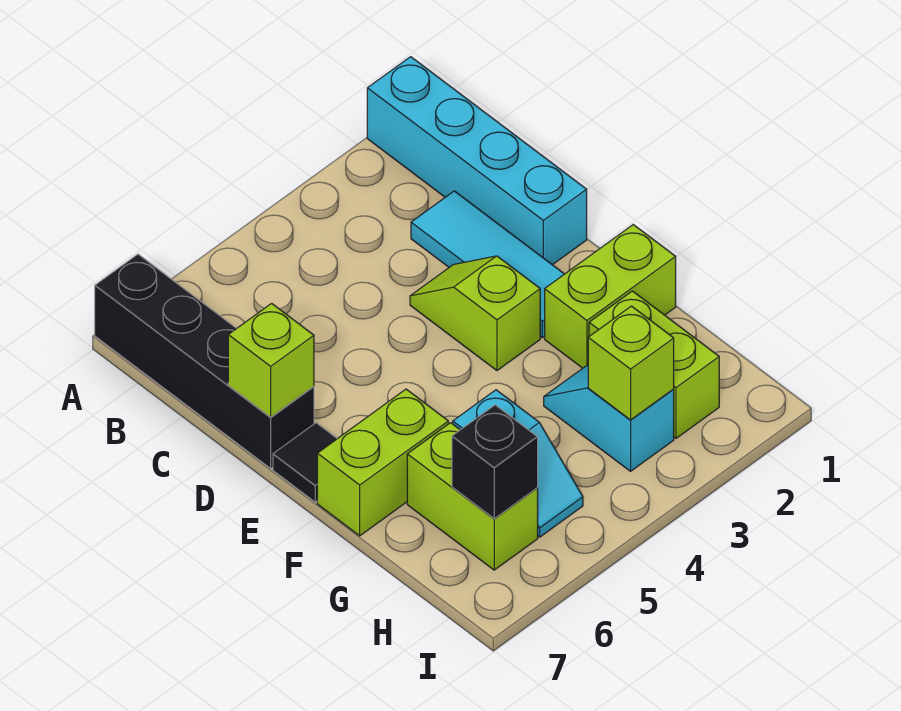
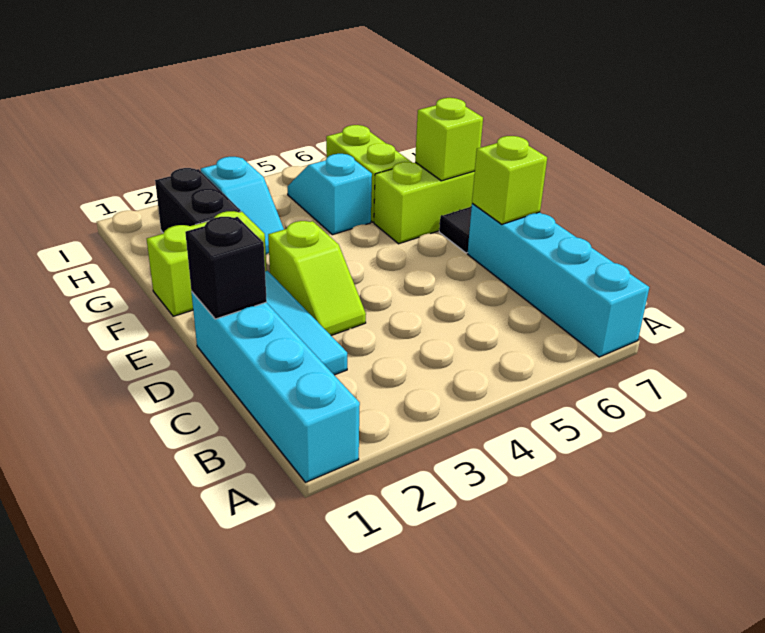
black brick A7:D7 level 1 -> cyan brick A7:D7 level 1
lime brick G2:H2 level 1 -> black brick G2:H2 level 1
lime brick H3 level 2 -> lime brick F7 level 2
black brick H6 level 2 -> black brick D1 level 2

